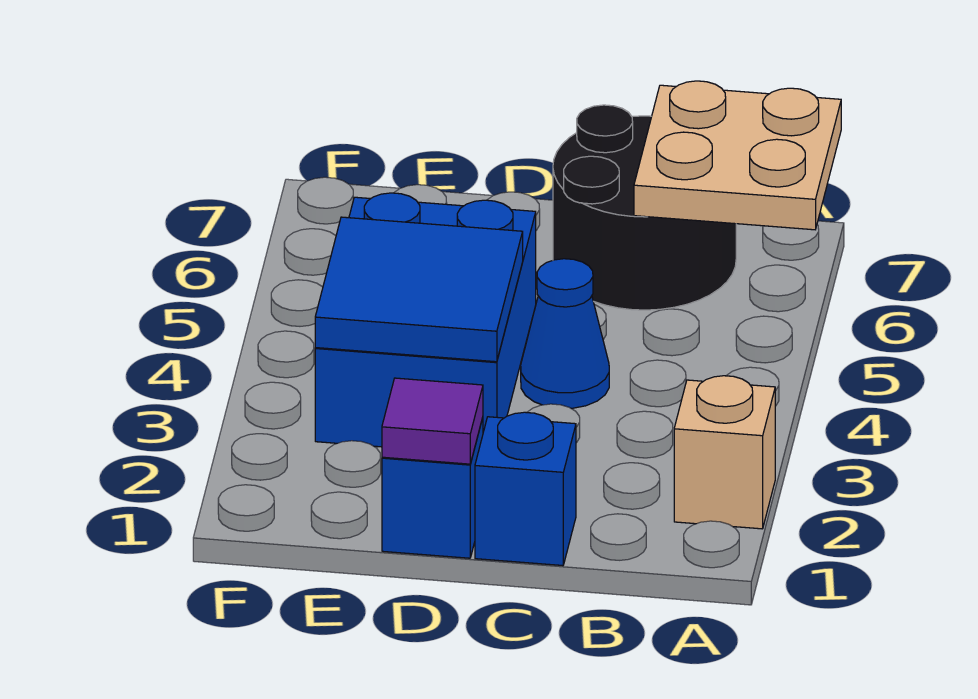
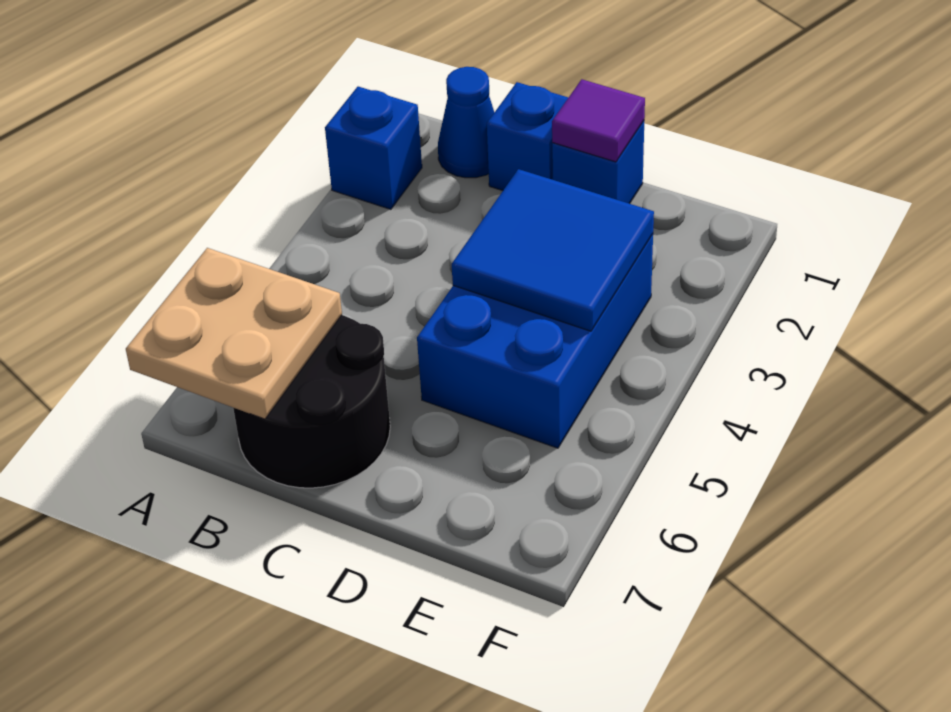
tan brick A2 level 1 -> blue brick A2 level 1
blue cone C4 level 1 -> blue cone B1 level 1

